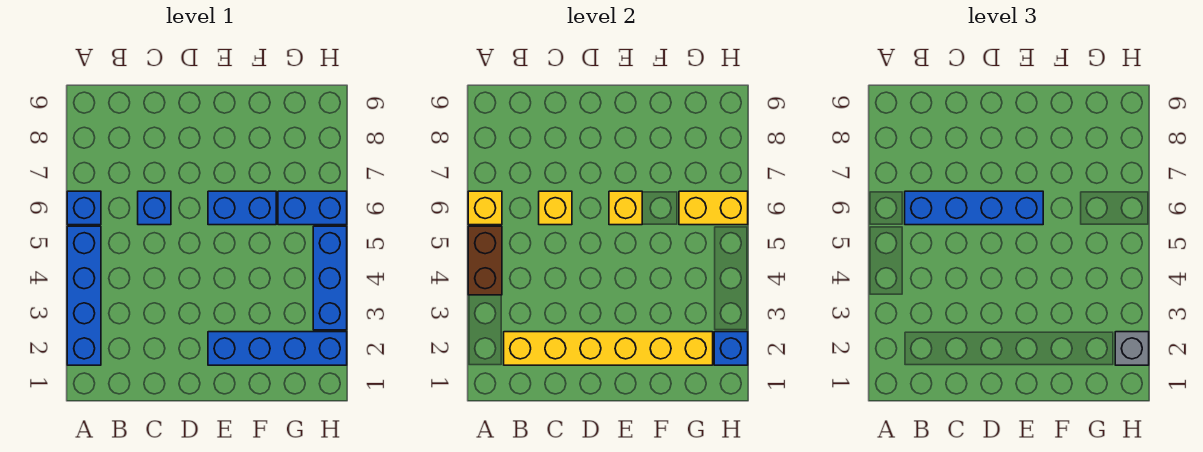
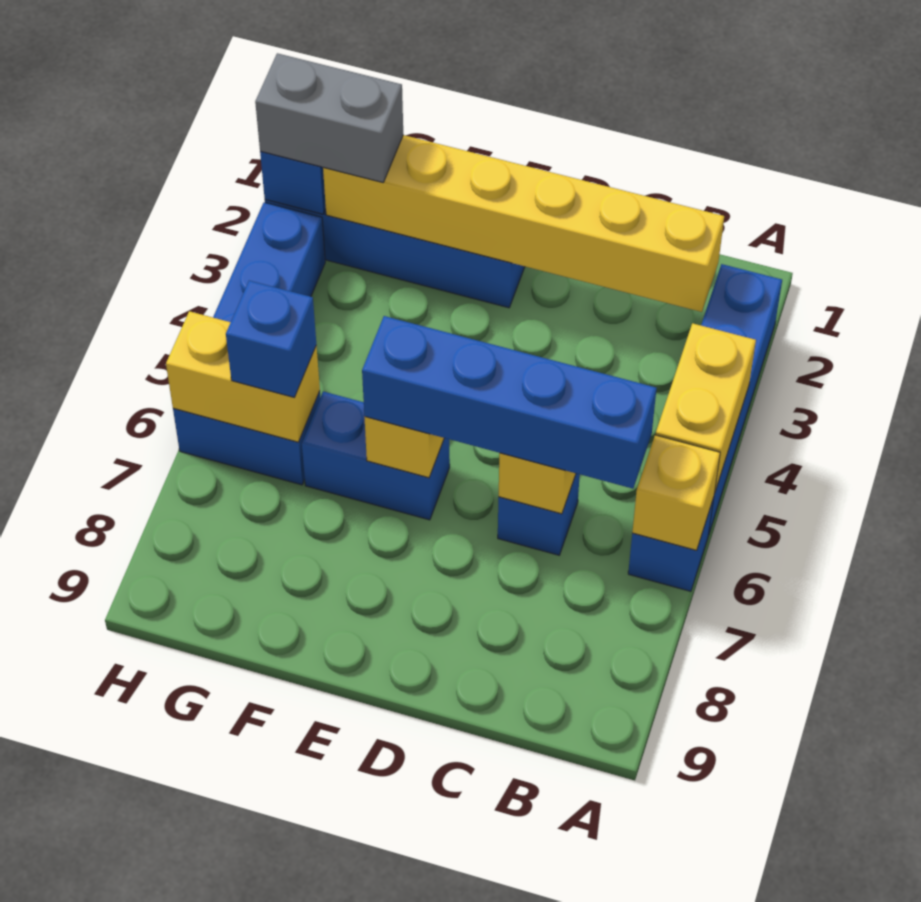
brown brick A4:A5 level 2 -> yellow brick A4:A5 level 2
none -> blue brick G6 level 3
grey brick H2 level 3 -> grey brick G2:H2 level 3

